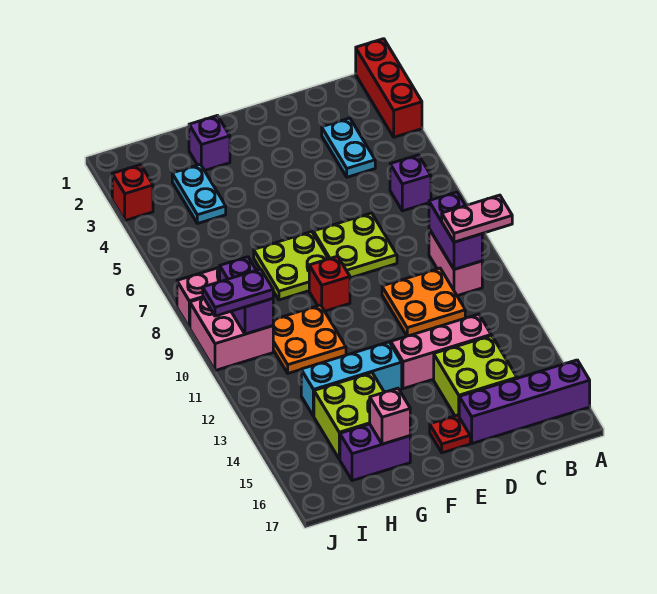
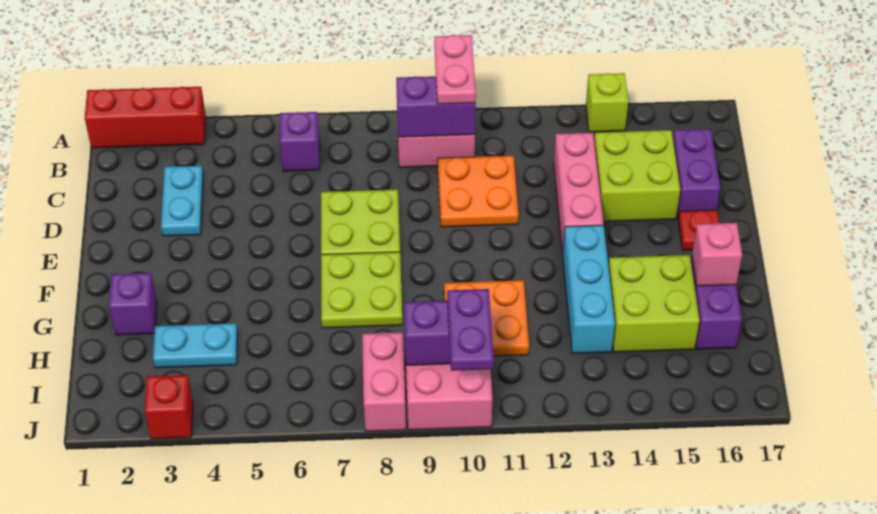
none -> lime brick A14 level 1
purple brick A16:D16 level 1 -> purple brick C16:D16 level 1
cyan plate C3:C4 level 1 -> cyan plate C3:D3 level 1
red brick F9 level 1 -> none

